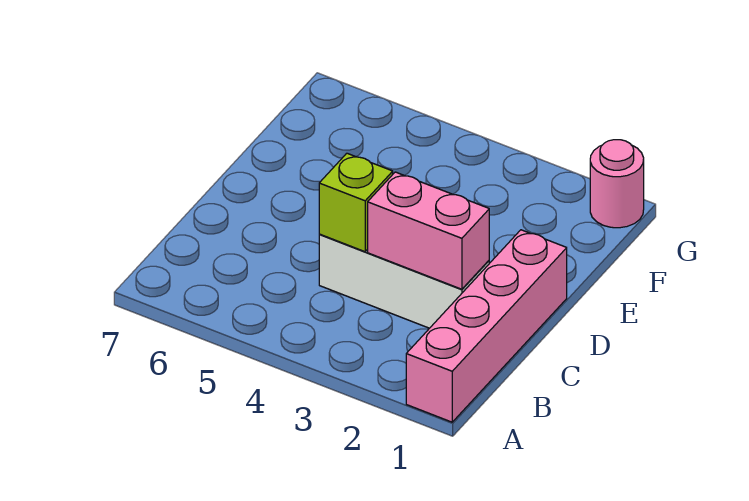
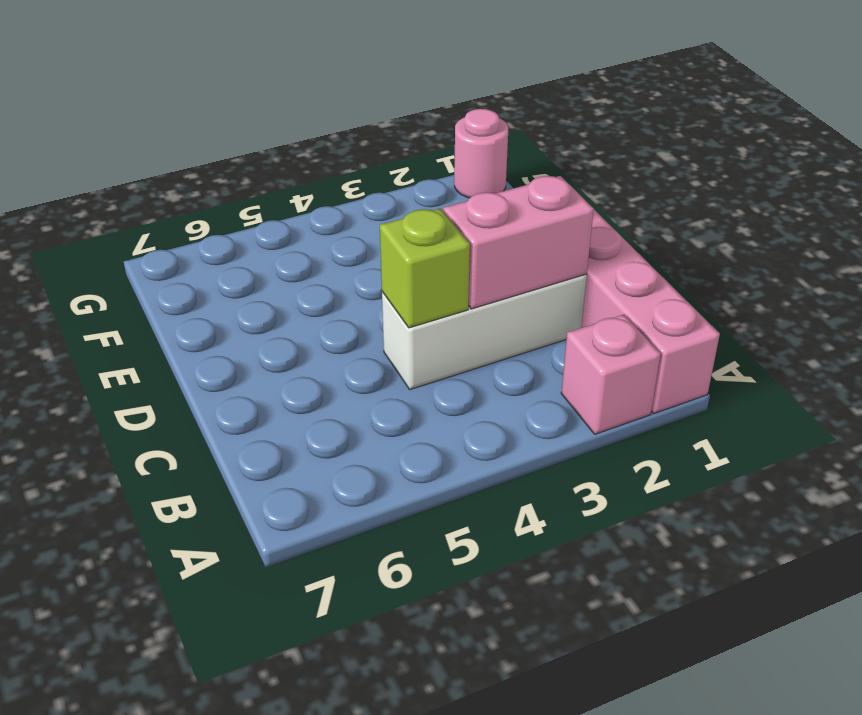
none -> pink brick A2 level 1

